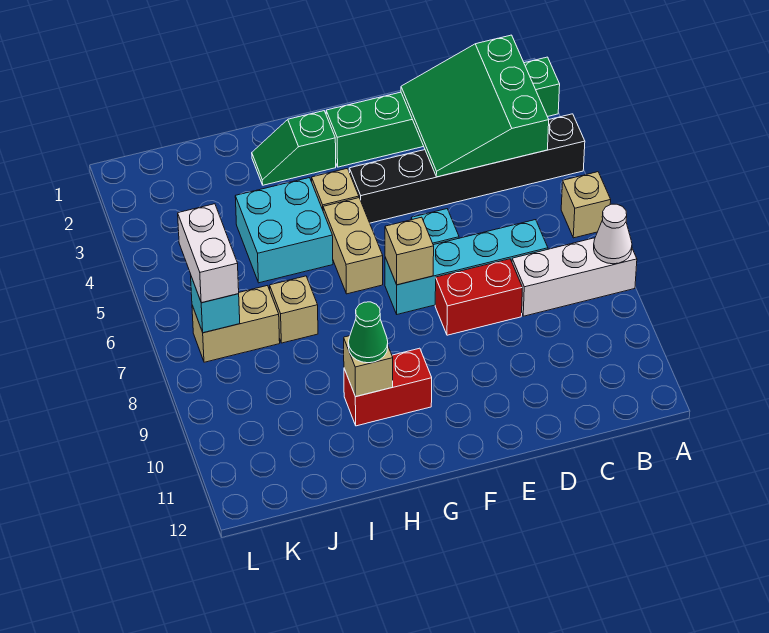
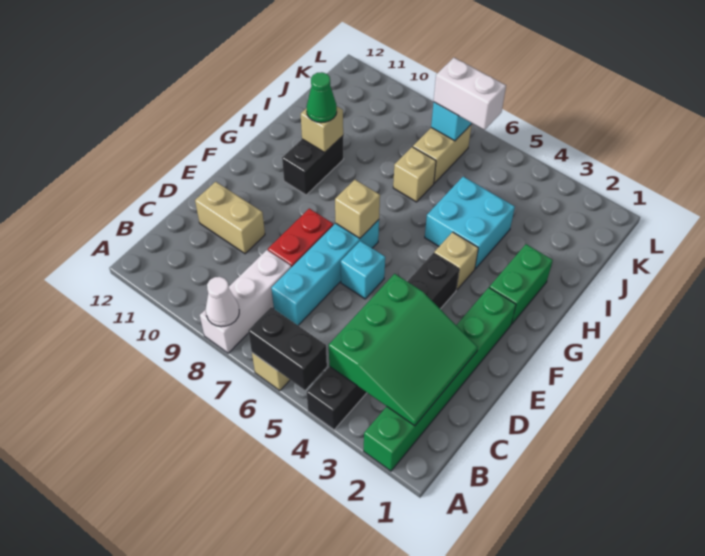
none -> black brick A5:A6 level 2
green slope B2:D4 level 2 top B -> green slope B2:D4 level 2 top 4
green slope G2:H2 level 1 top G -> green brick G2:H2 level 1
tan brick G5:G6 level 1 -> tan brick D10:D11 level 1
red brick G10:H10 level 1 -> black brick G10:H10 level 1

